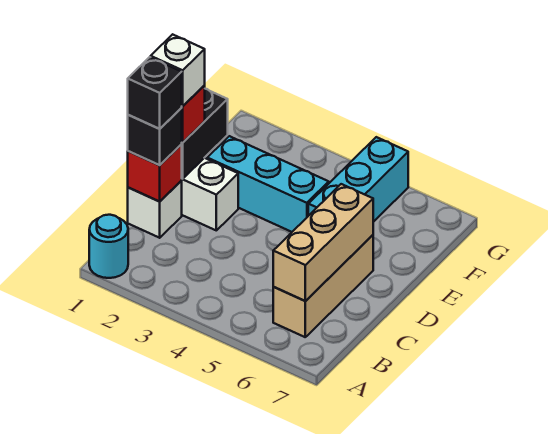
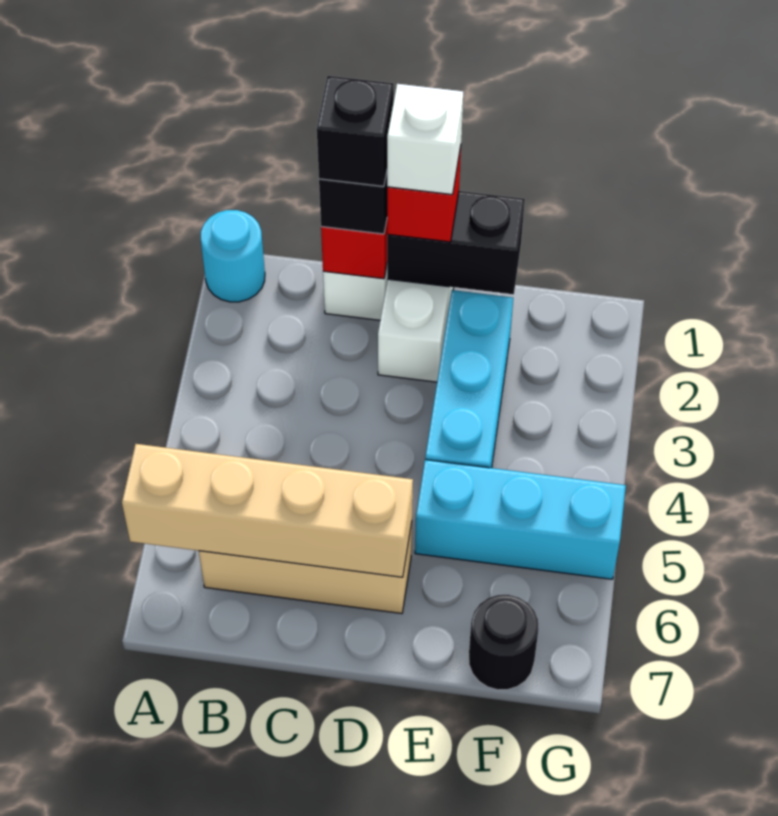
tan brick B6:D6 level 2 -> tan brick A6:D6 level 2
none -> black round brick F7 level 1

